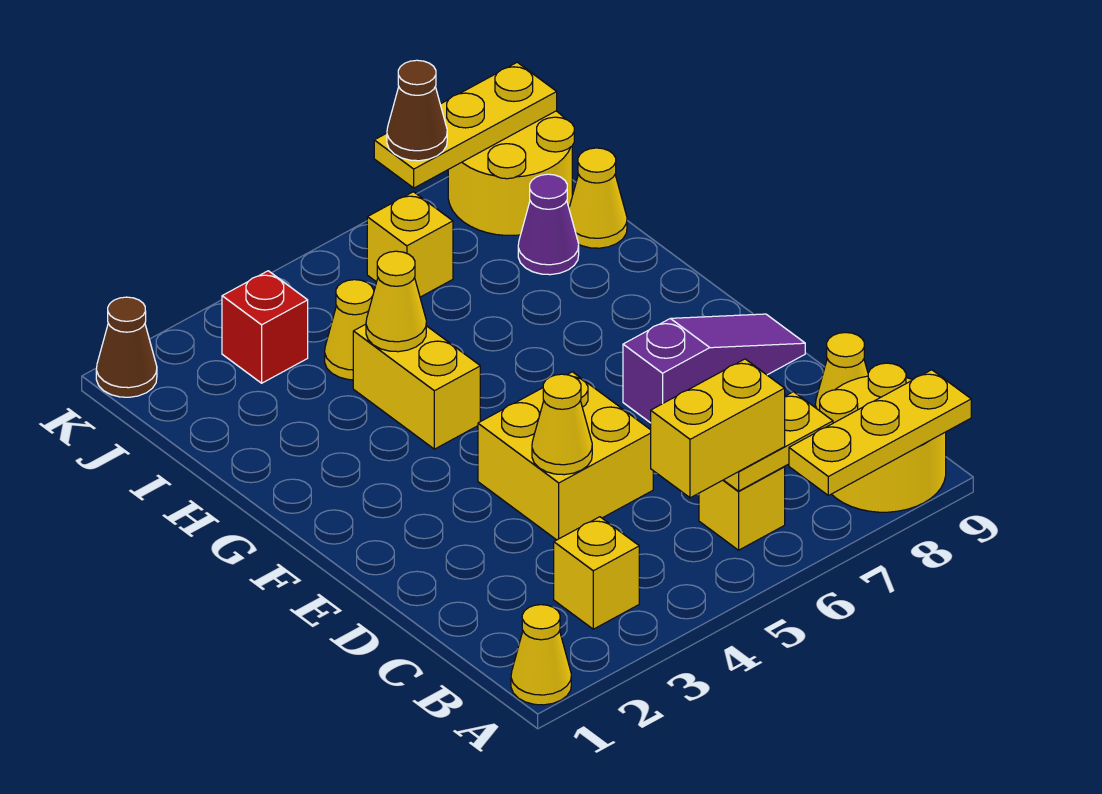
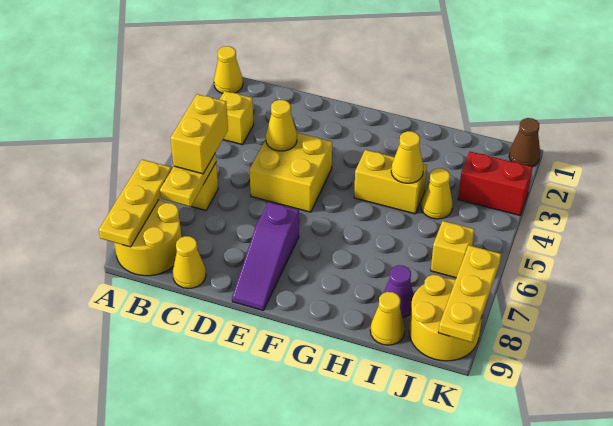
red brick J3 level 1 -> red brick J3:K3 level 1
brown cone K7 level 3 -> none

